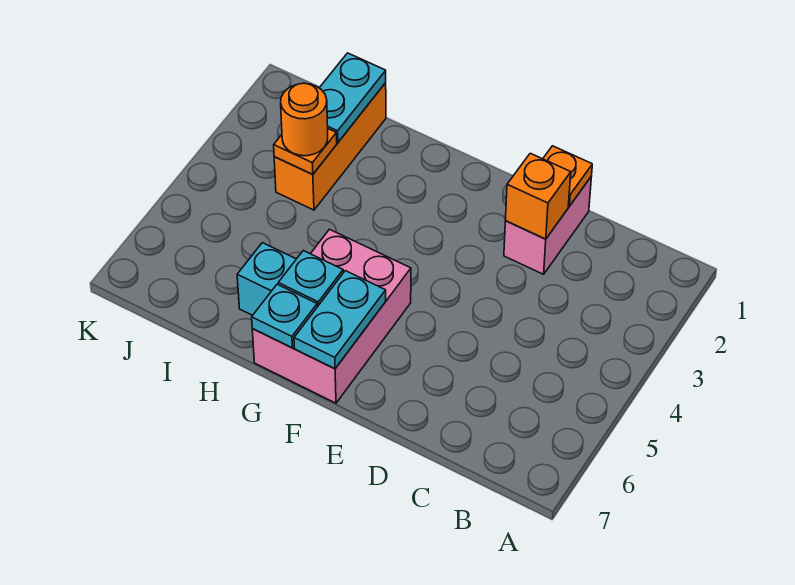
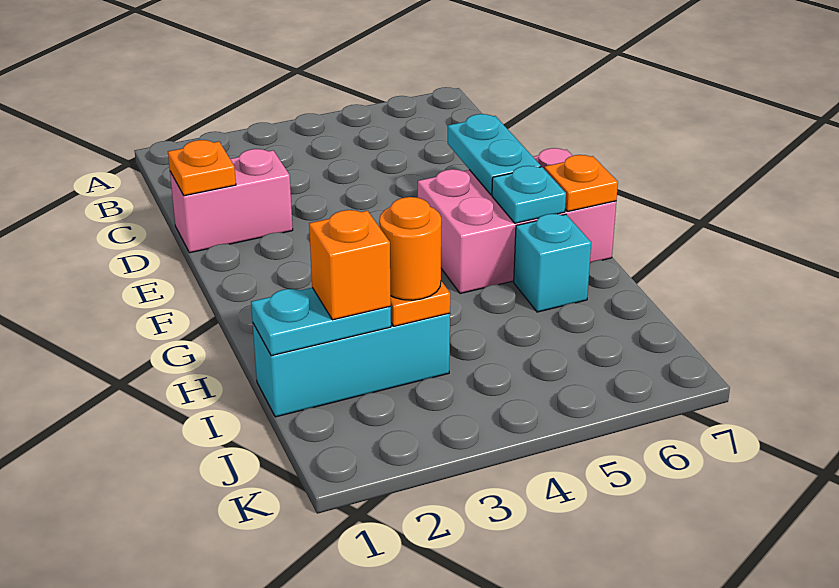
orange brick D2 level 2 -> orange brick I2 level 3
cyan plate F6:F7 level 2 -> cyan plate E6:F6 level 2
cyan plate G7 level 2 -> orange plate G7 level 2
orange brick I1:I3 level 1 -> cyan brick I1:I3 level 1

